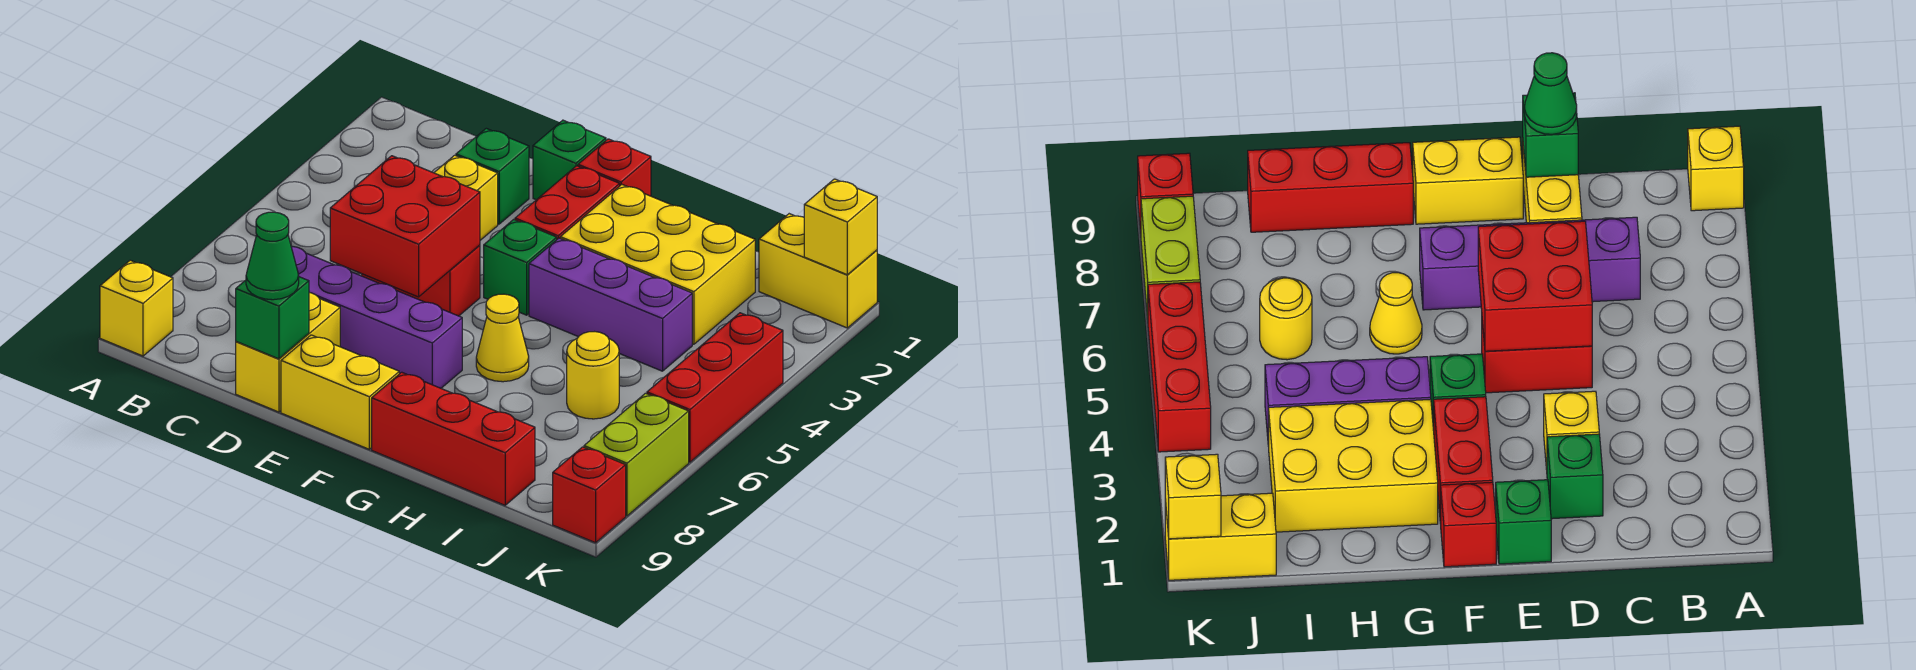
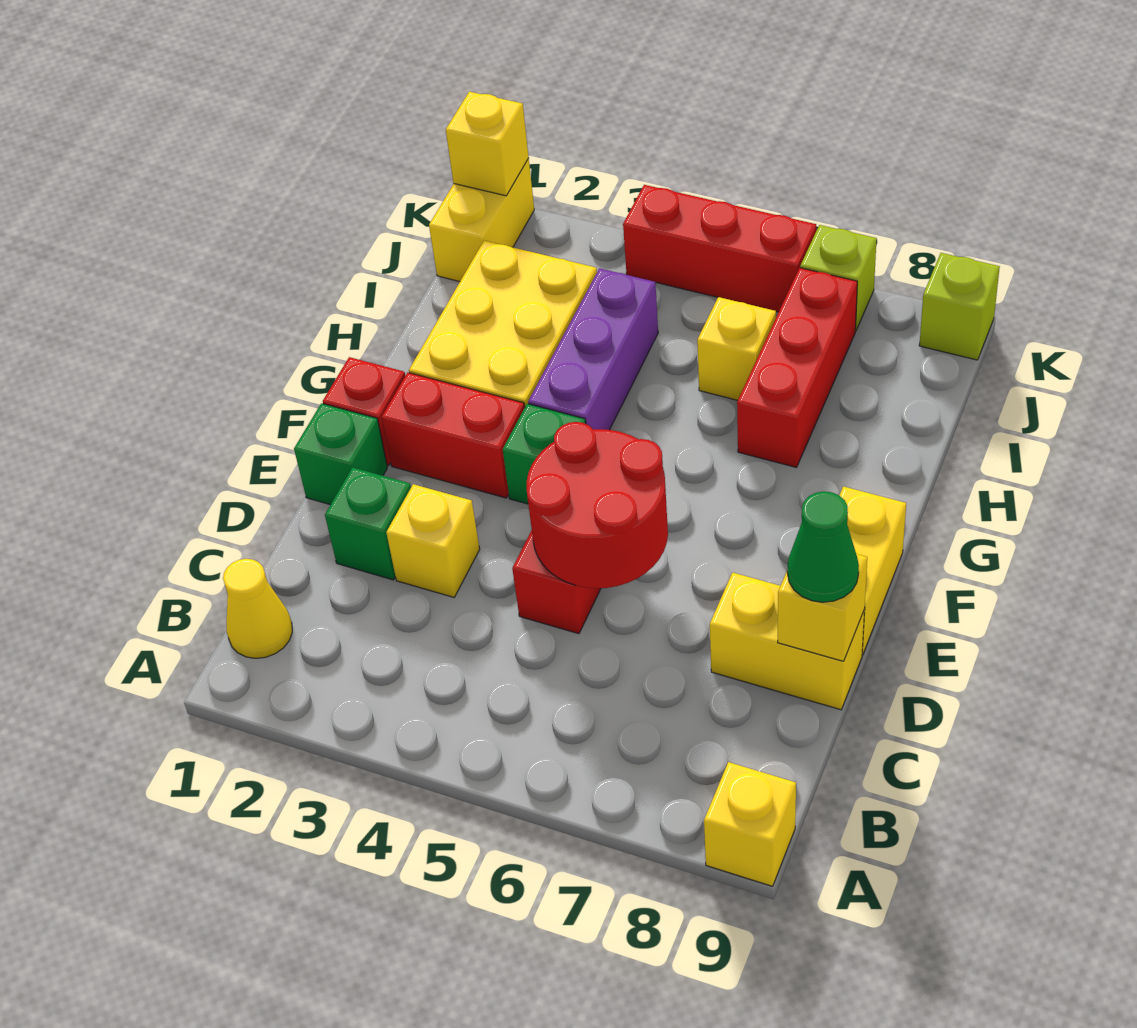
purple brick C7:F7 level 1 -> none
red brick D5:E6 level 2 -> red round brick D5:E6 level 2
green brick D9 level 2 -> yellow brick D9 level 2
yellow cone G6 level 1 -> yellow cone B1 level 1
red brick G9:I9 level 1 -> red brick H7:J7 level 1
yellow round brick I6 level 1 -> yellow brick I6 level 1
lime brick K7:K8 level 1 -> lime brick K7 level 1
red brick K9 level 1 -> lime brick K9 level 1

